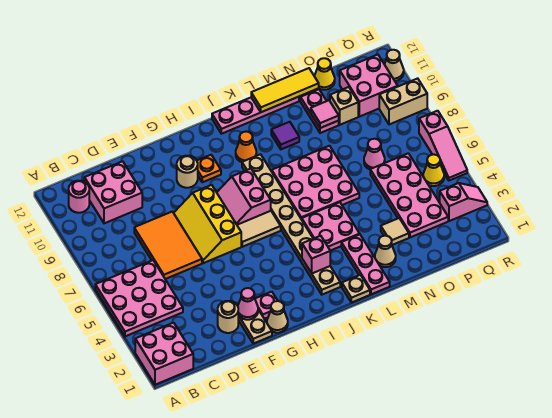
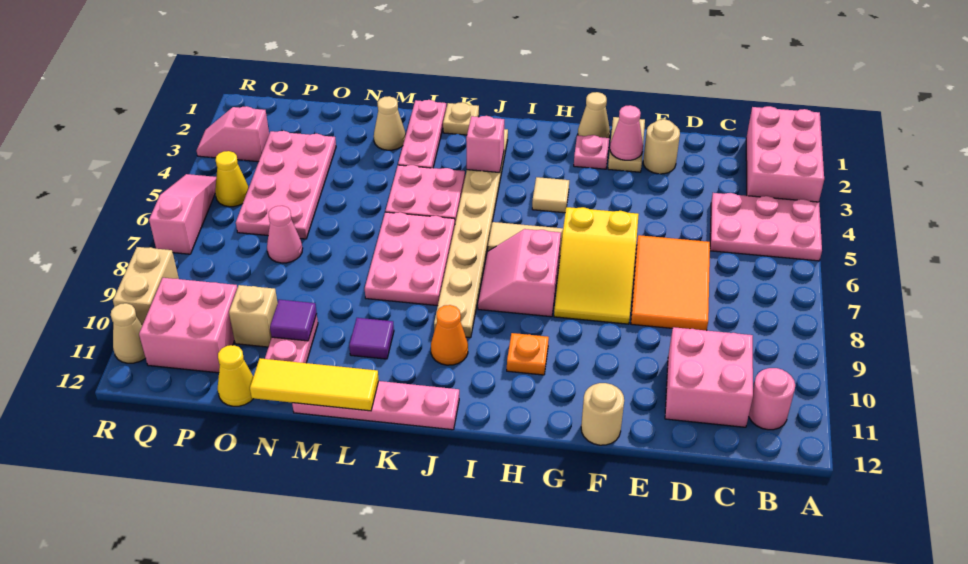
pink brick A1:B2 level 1 -> pink brick A1:B3 level 1
pink plate A4:C6 level 1 -> pink plate A4:C5 level 1
yellow slope F6:G8 level 1 top G -> yellow slope F6:G8 level 1 top 6
tan round brick G10 level 1 -> tan round brick F12 level 1
pink slope H7:I8 level 1 top I -> pink slope H7:I8 level 1 top H
pink plate K6:M8 level 1 -> pink plate K6:L8 level 1
tan tile N3 level 1 -> tan tile H4 level 1
pink tile N10 level 2 -> purple tile N10 level 2
tan brick Q9:R9 level 1 -> tan brick R9:R10 level 1

